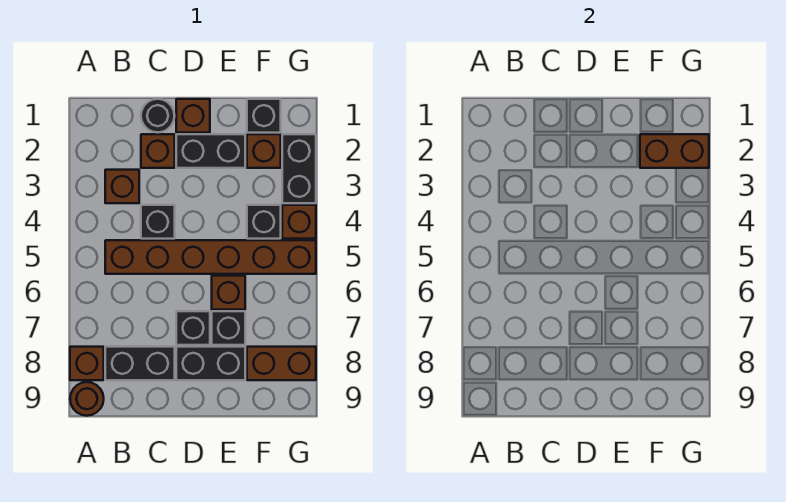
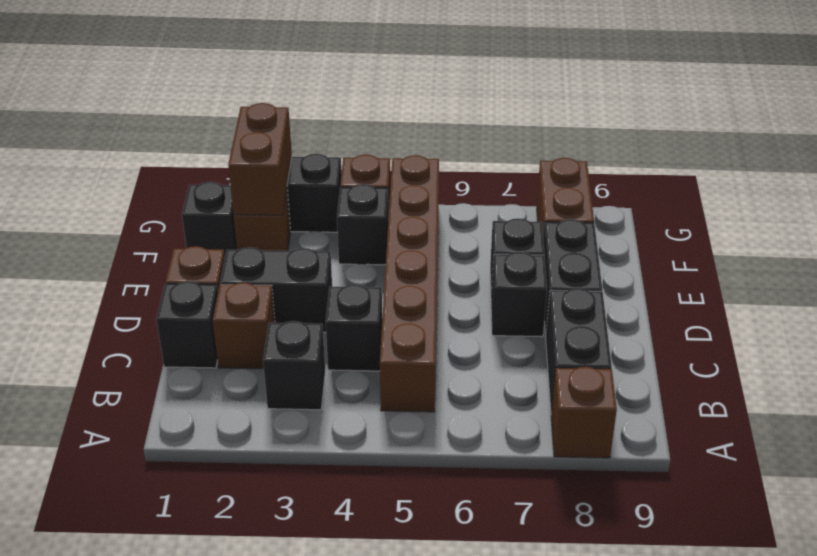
brown round brick A9 level 1 -> none
brown brick B3 level 1 -> black brick B3 level 1
black round brick C1 level 1 -> black brick C1 level 1
black brick D2:E2 level 1 -> black brick D2:D3 level 1
brown brick E6 level 1 -> none

